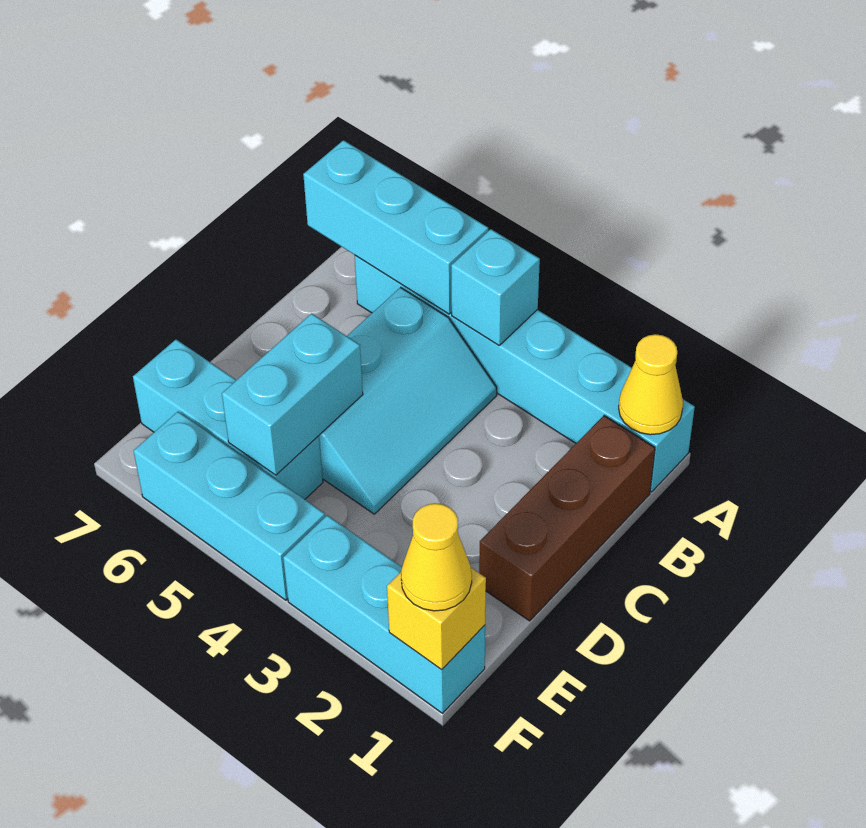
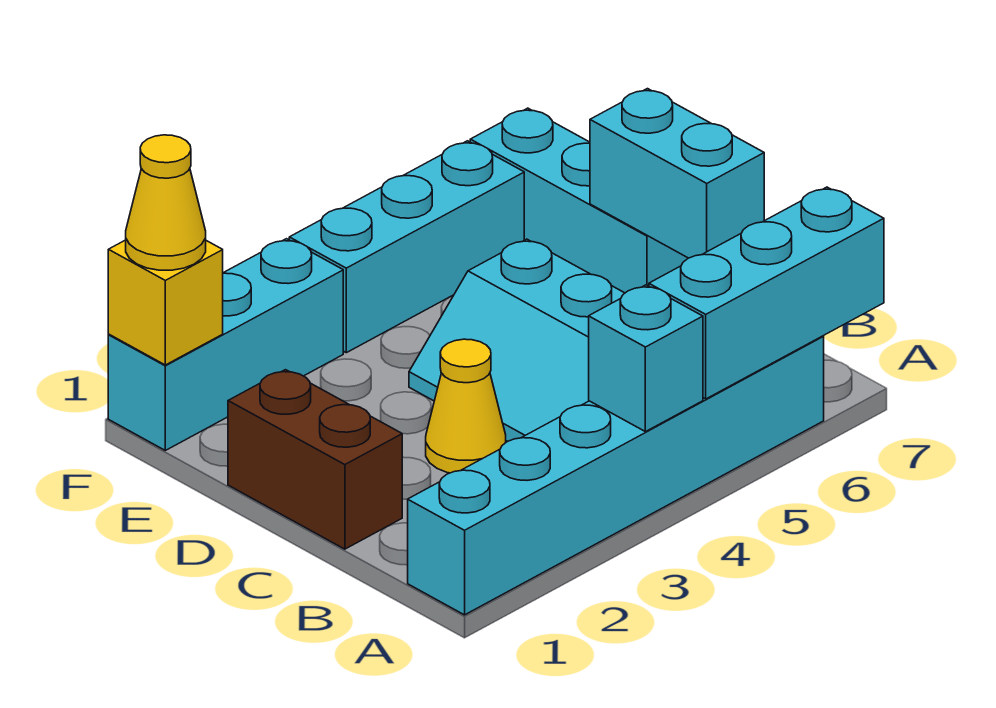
yellow cone A1 level 2 -> yellow cone C3 level 1
brown brick B1:D1 level 1 -> brown brick C1:D1 level 1
cyan brick D5:E5 level 2 -> cyan brick C7:D7 level 2
cyan brick E5:E7 level 1 -> cyan brick D7:F7 level 1

